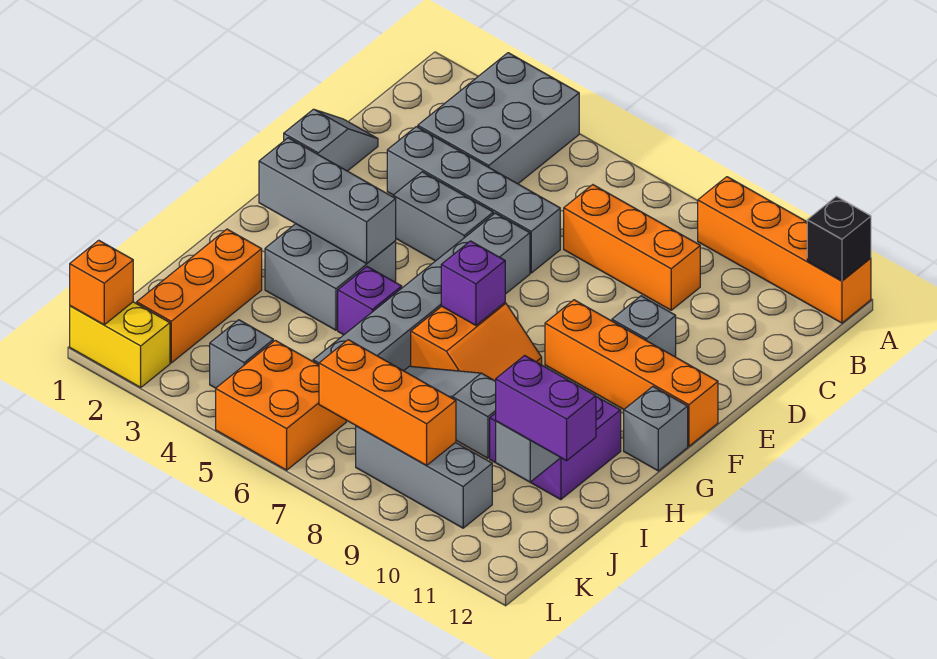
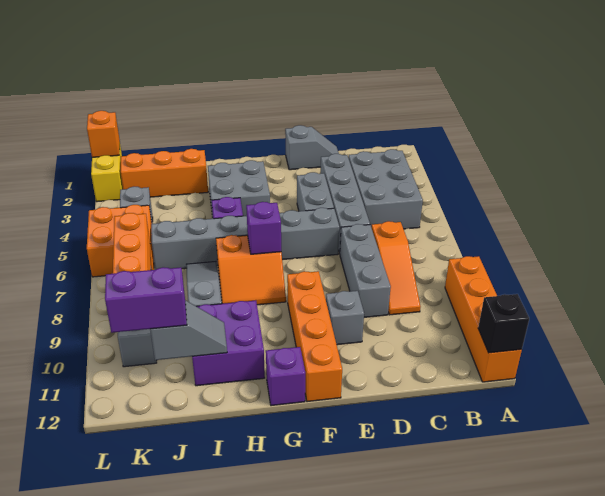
grey brick A3:C4 level 1 -> grey brick B3:C5 level 1
orange brick C7:C9 level 1 -> orange slope C7:C9 level 1 top 7
grey brick G2:G4 level 2 -> grey brick D7:D9 level 1
grey brick G12 level 1 -> purple brick G12 level 1
purple brick J11:J12 level 3 -> purple brick J11:K11 level 3

